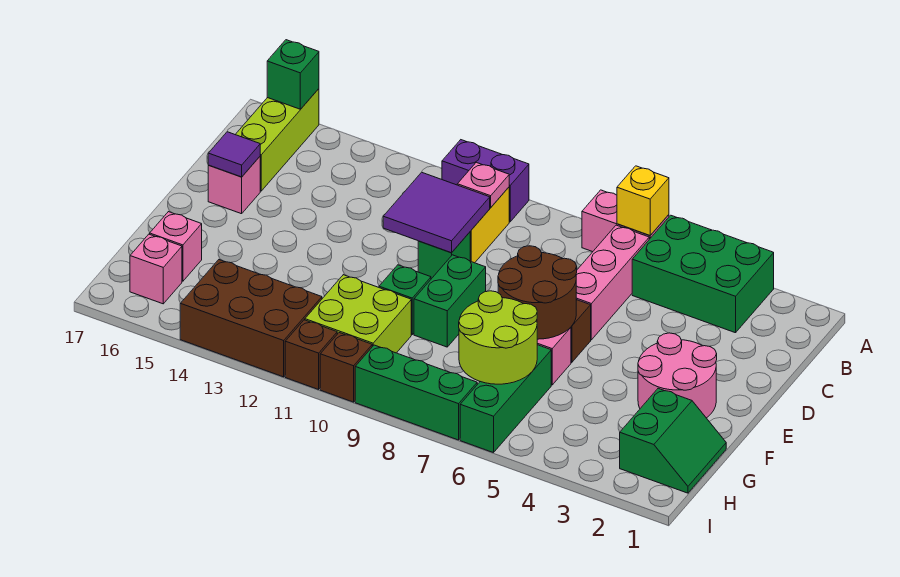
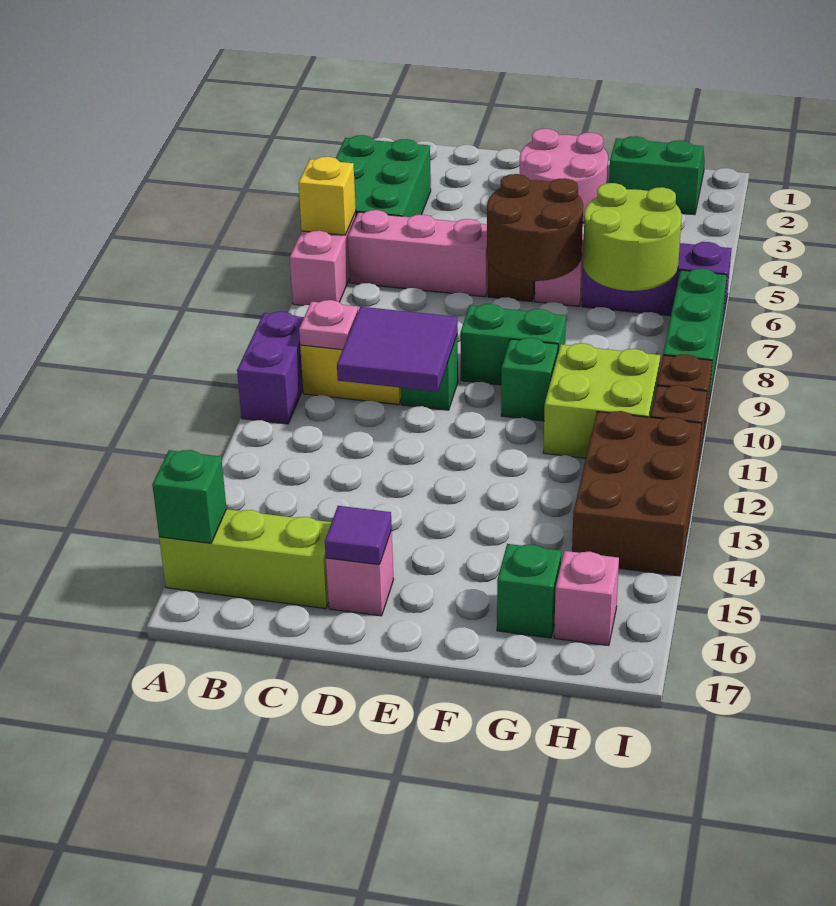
green brick G6:I6 level 1 -> purple brick G6:I6 level 1
pink brick G16 level 1 -> green brick G16 level 1

